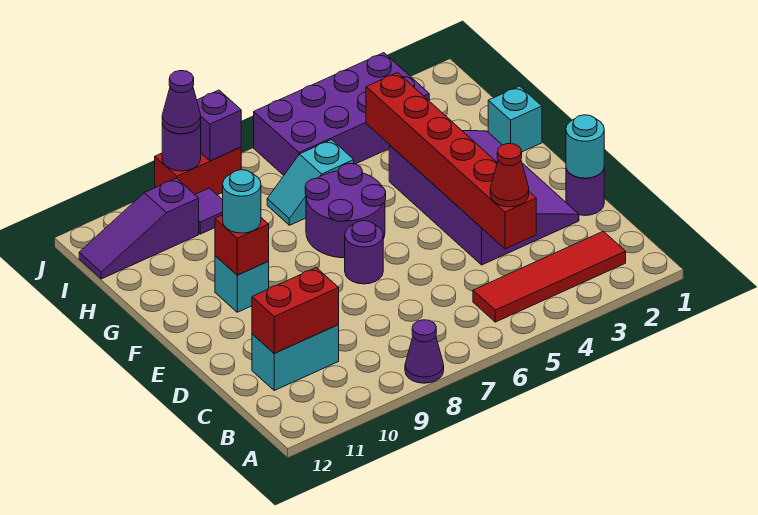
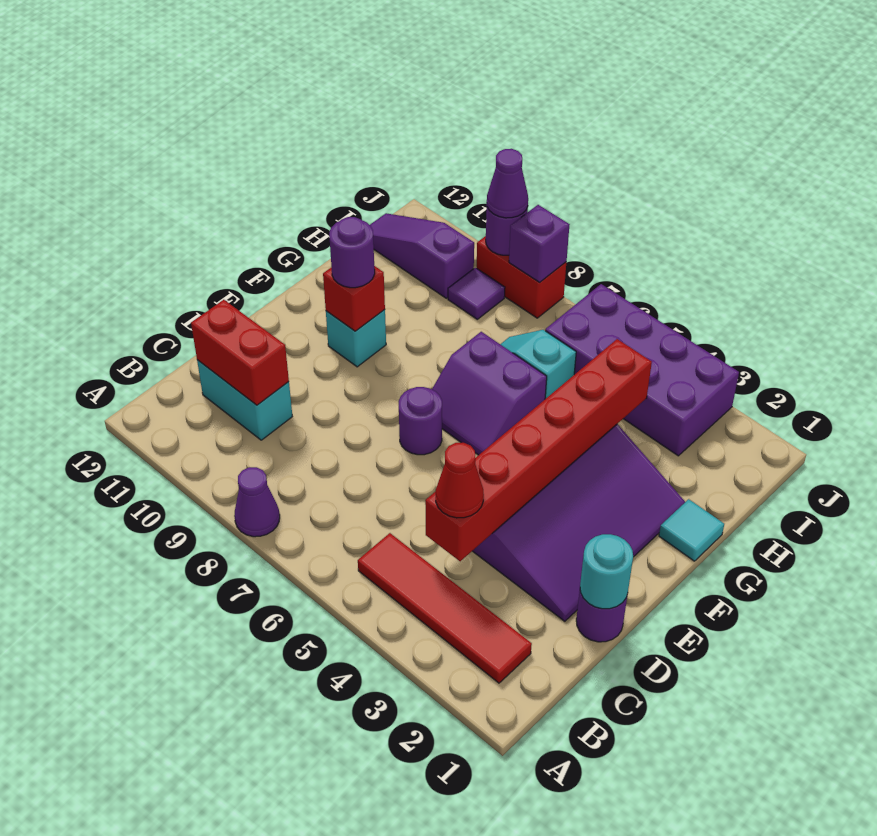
purple round brick F6:G7 level 1 -> purple slope F6:G7 level 1 top G
cyan round brick F10 level 3 -> purple round brick F10 level 3
cyan brick G1 level 1 -> cyan tile G1 level 1

